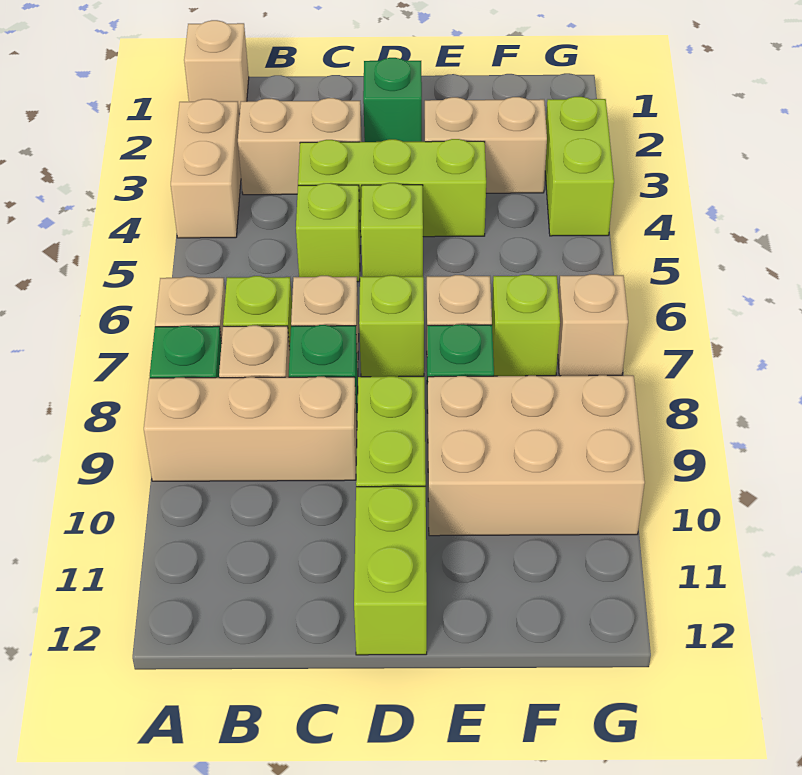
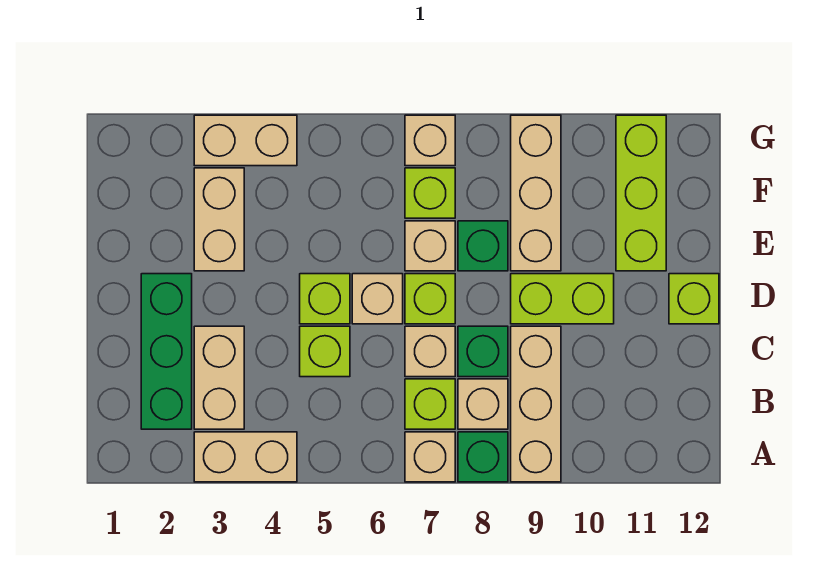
tan brick A1 level 1 -> tan brick D6 level 1
lime brick C4:E4 level 1 -> lime brick E11:G11 level 1
green brick D2 level 1 -> green brick B2:D2 level 1
lime brick D11:D12 level 1 -> lime brick D12 level 1
tan brick E9:G10 level 1 -> tan brick E9:G9 level 1
lime brick G3:G4 level 1 -> tan brick G3:G4 level 1

